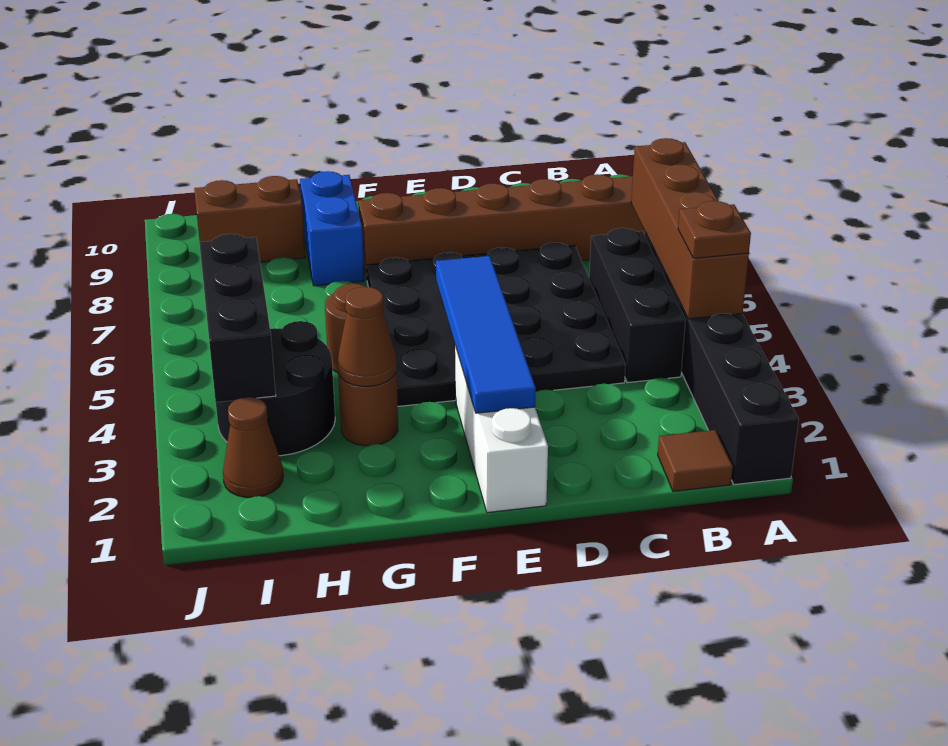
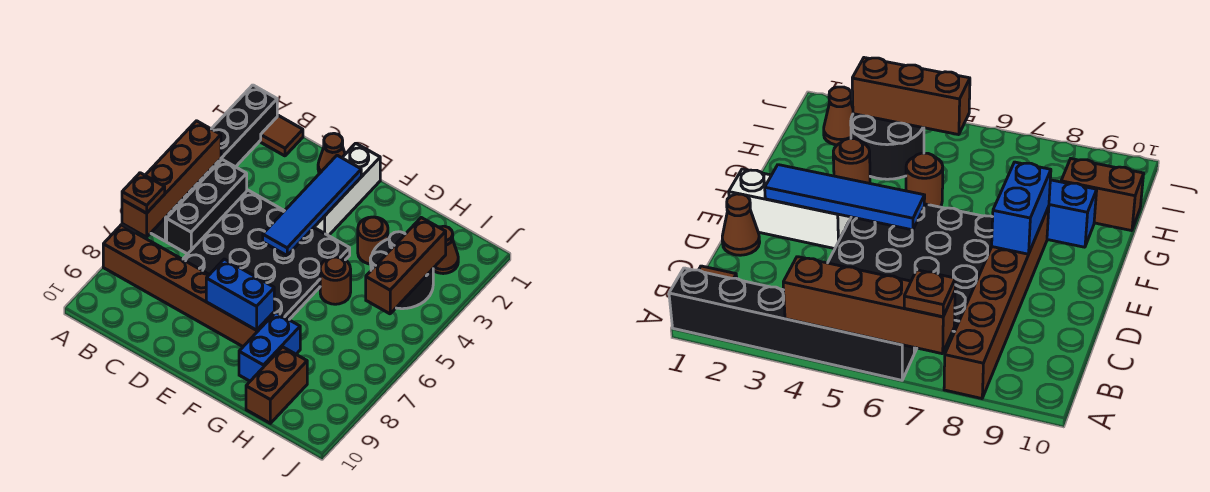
brown plate A4 level 3 -> brown plate A7 level 3
none -> blue brick E8:F8 level 2
brown cone G3 level 2 -> brown cone D1 level 1
brown brick H9:I9 level 1 -> brown brick H9:H10 level 1
black brick I3:I5 level 2 -> brown brick I3:I5 level 2

